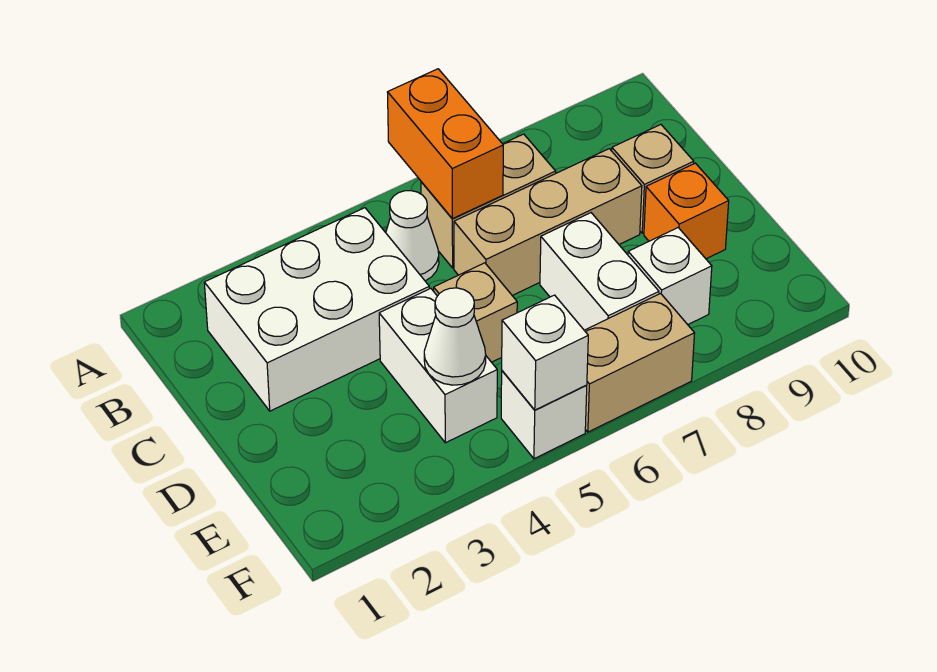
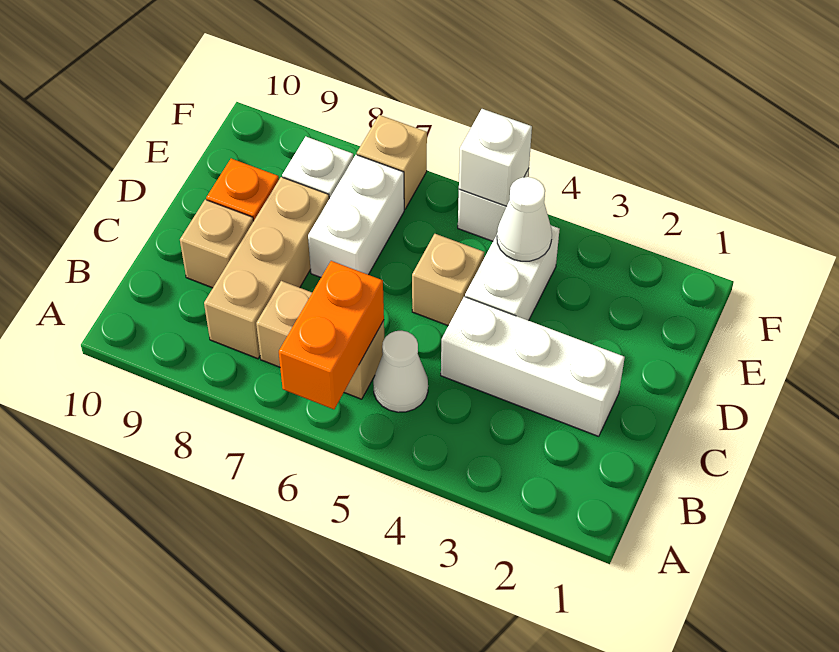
white brick B2:C4 level 1 -> white brick C2:C4 level 1
tan brick C6:C8 level 1 -> tan brick B8:D8 level 1
tan brick F6:F7 level 1 -> tan brick F7 level 1

